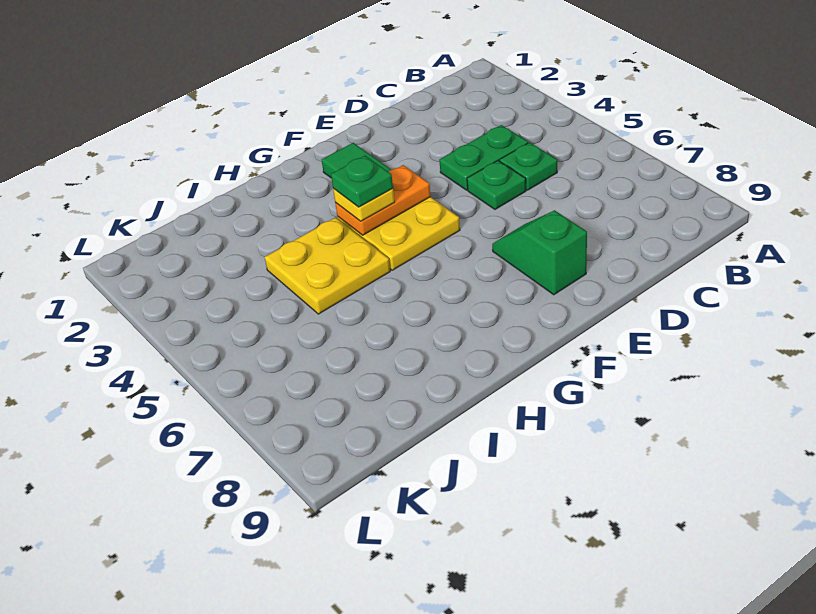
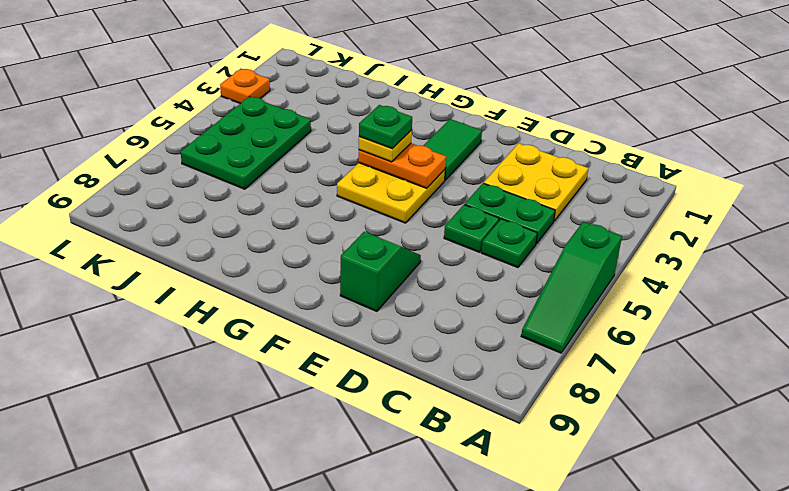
none -> green slope A5:A7 level 1 top 5
yellow plate H4:I5 level 1 -> yellow plate C2:D3 level 1
none -> green plate J4:K6 level 1
none -> orange plate L3 level 1

